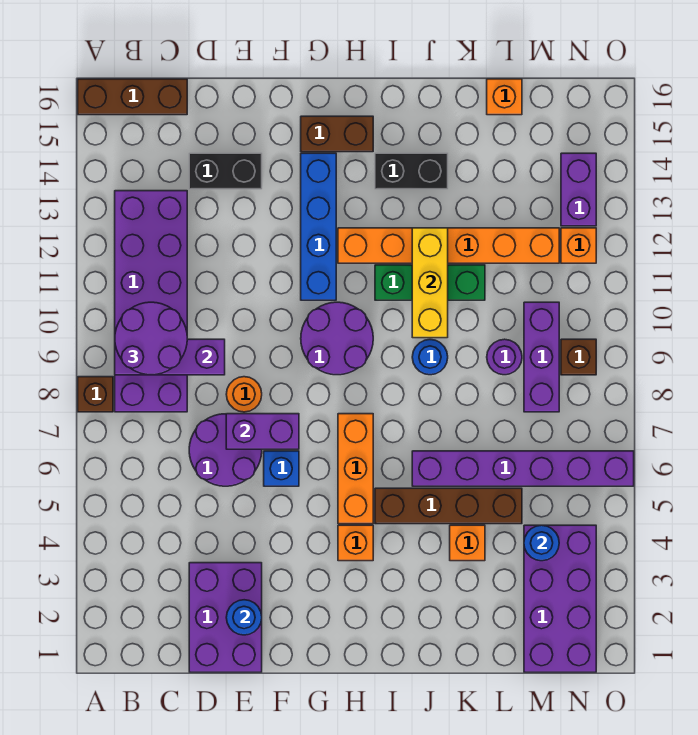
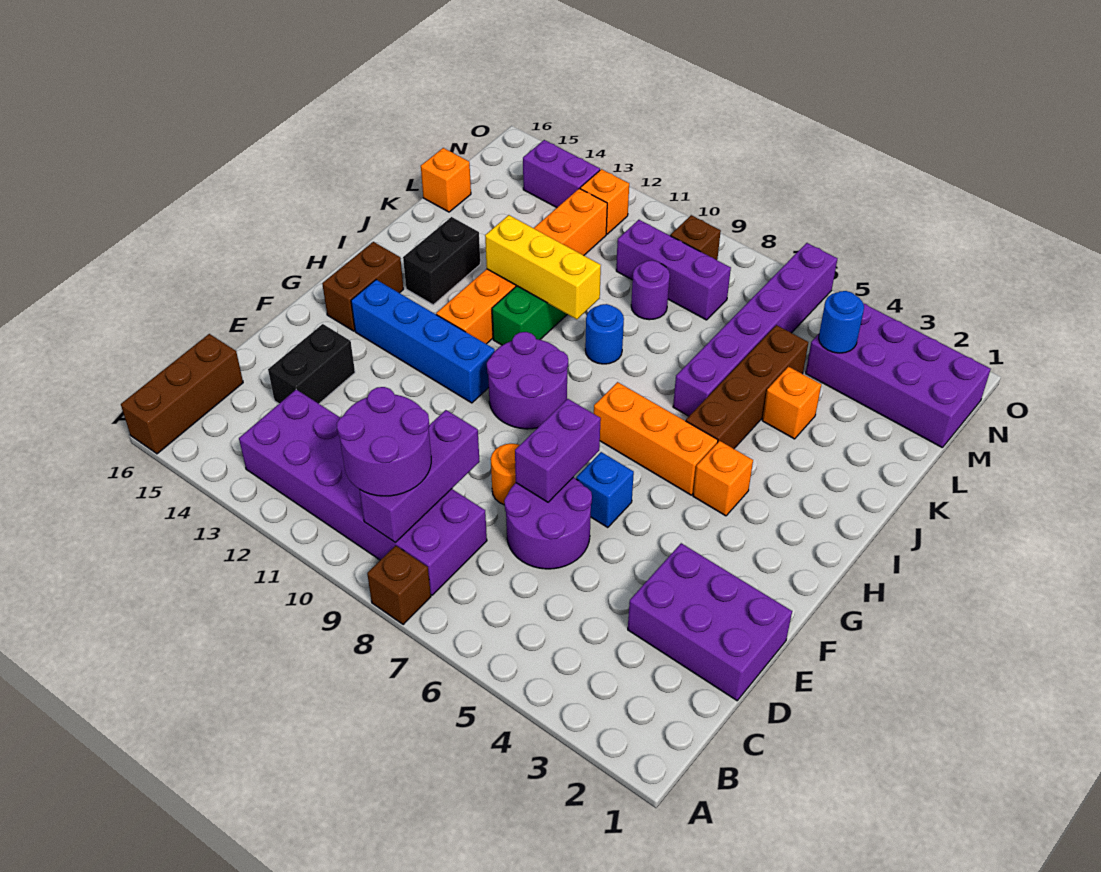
blue round brick E2 level 2 -> none

